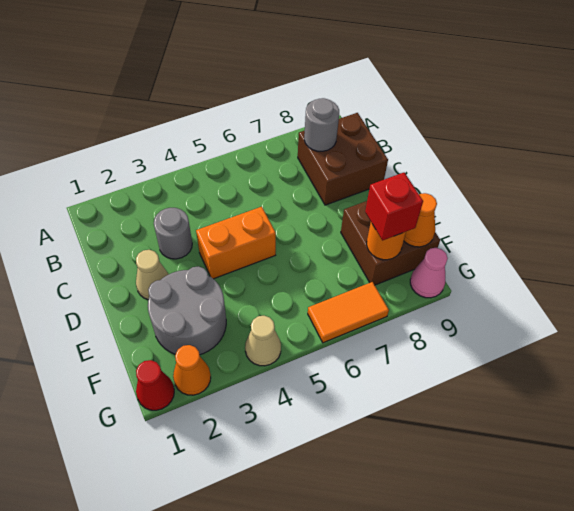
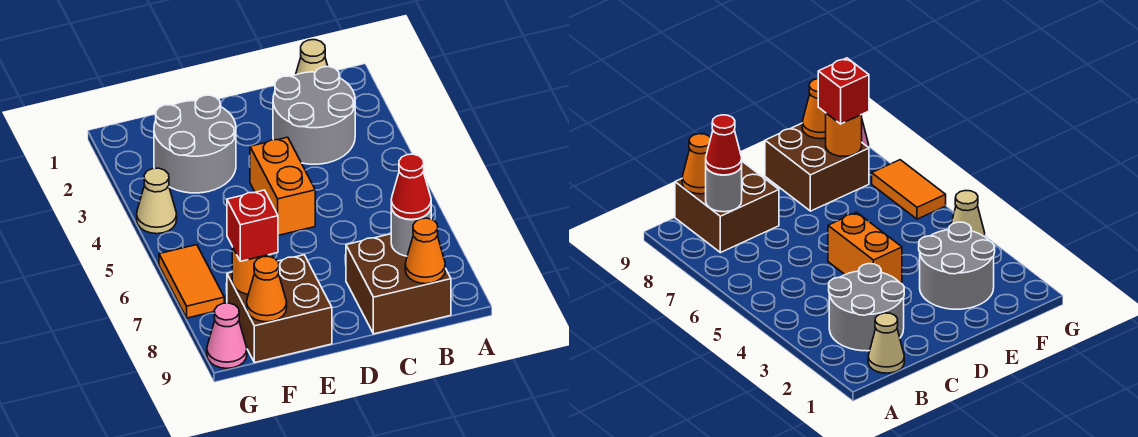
grey round brick C3 level 1 -> grey round brick B2:C3 level 1
tan cone D2 level 1 -> tan cone B1 level 1
red cone G1 level 1 -> red cone B8 level 3
orange cone G2 level 1 -> orange cone B9 level 2

